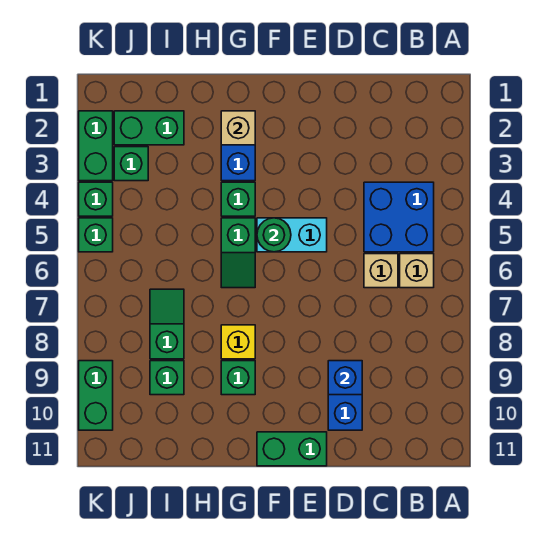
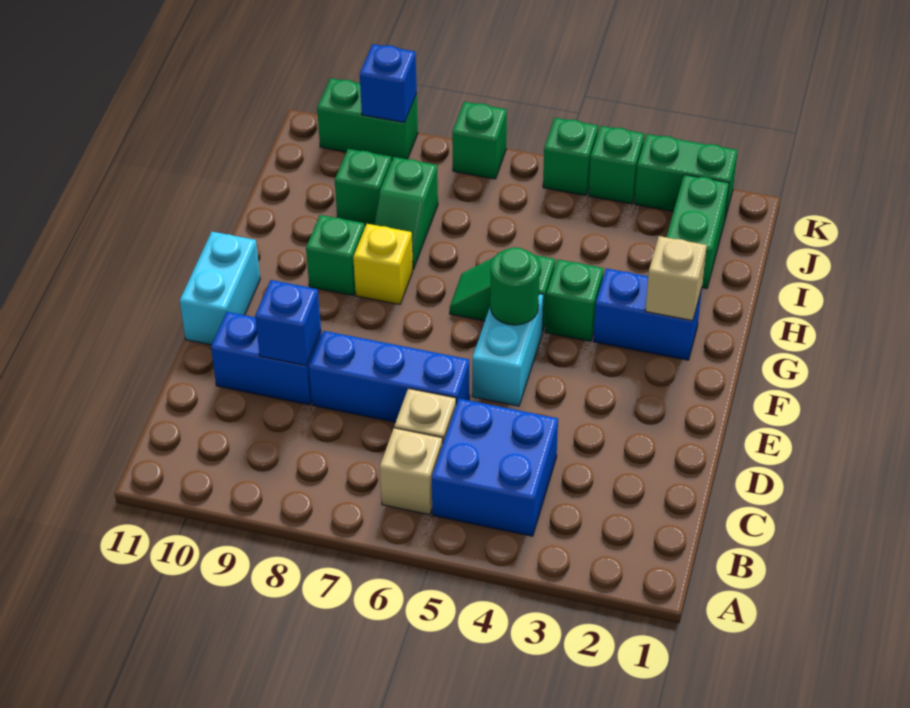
none -> blue brick D6:D8 level 1
green brick E11:F11 level 1 -> cyan brick E11:F11 level 1
green slope I7:I8 level 1 top 8 -> green slope H8:I8 level 1 top I
green brick J3 level 1 -> green brick K7 level 1
none -> blue brick K9 level 2

